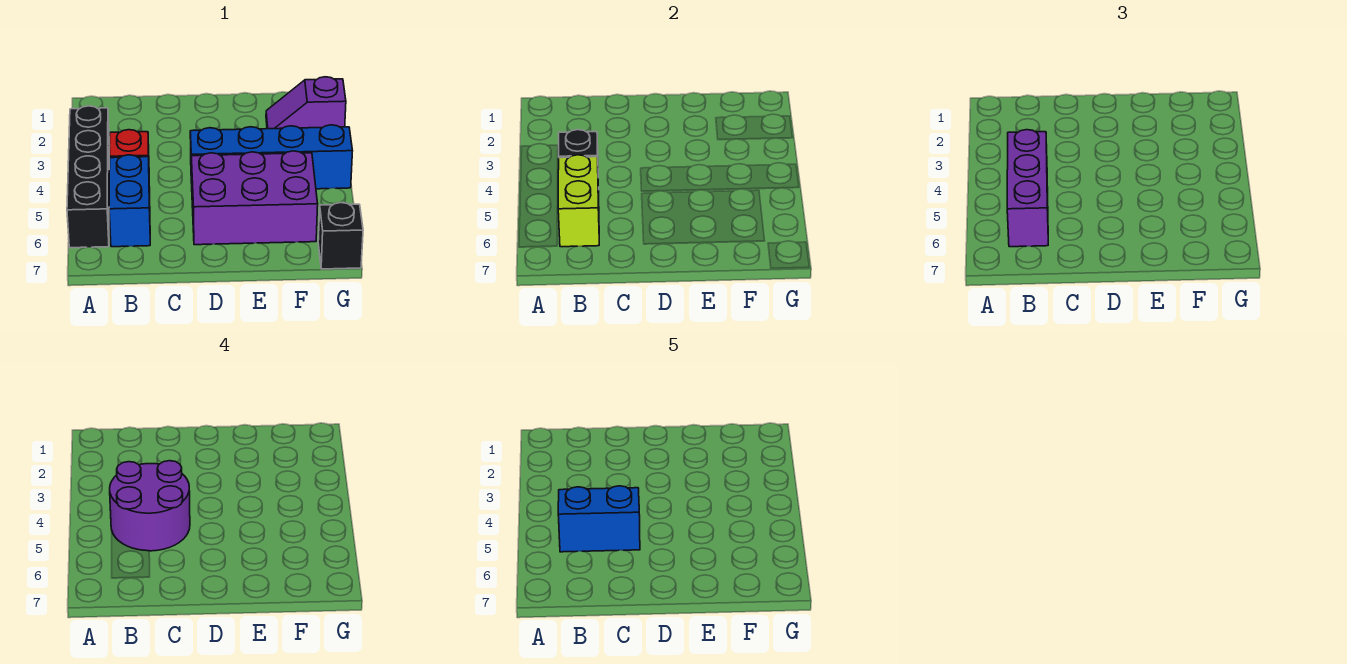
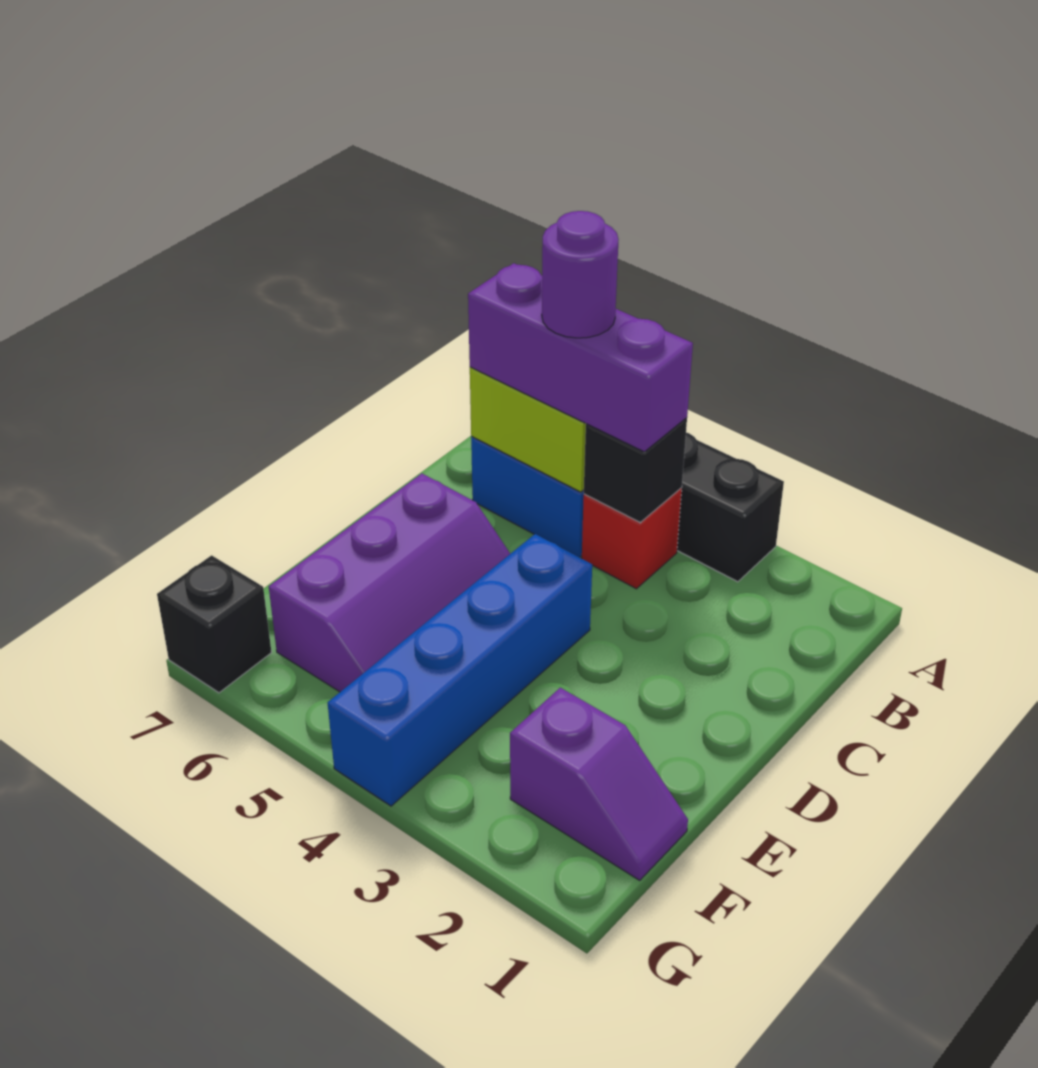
purple round brick B4:C5 level 4 -> purple round brick B5 level 4
blue brick B5:C5 level 5 -> none
purple brick D5:F6 level 1 -> purple slope D5:F6 level 1 top 6
purple slope F2:G2 level 1 top G -> purple slope F1:F2 level 1 top 2

